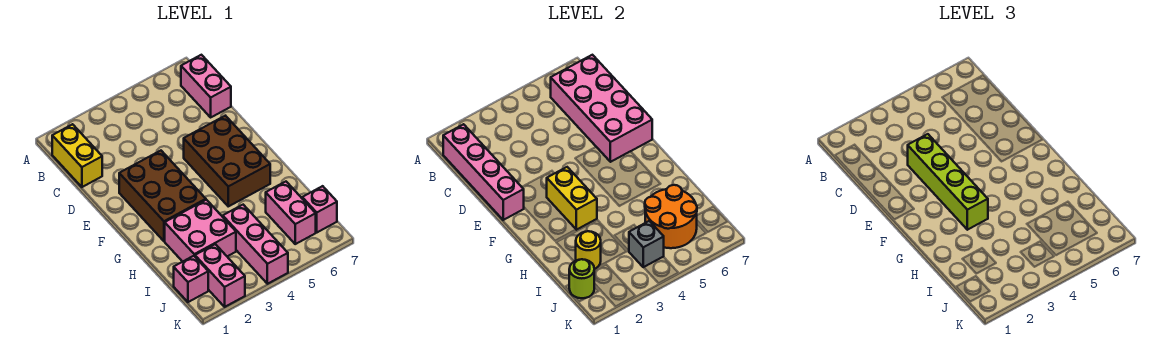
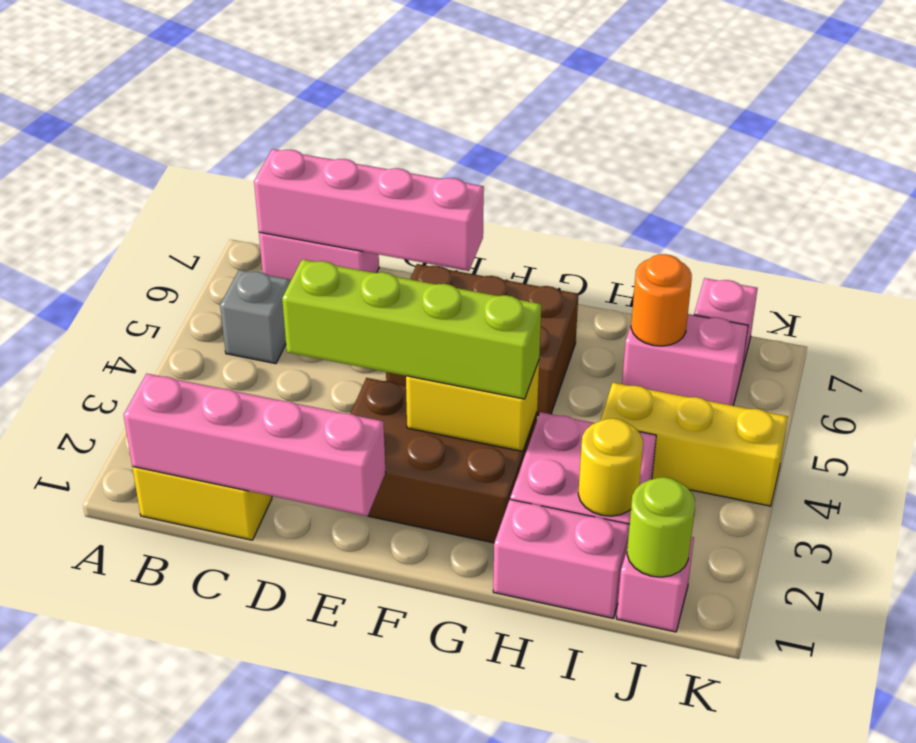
pink brick B6:E7 level 2 -> pink brick B7:E7 level 2
pink brick I4:K4 level 1 -> yellow brick I4:K4 level 1
orange round brick I5:J6 level 2 -> orange round brick I6 level 2
pink brick J2:K2 level 1 -> pink brick H1:I1 level 1
grey brick J4 level 2 -> grey brick B5 level 1

